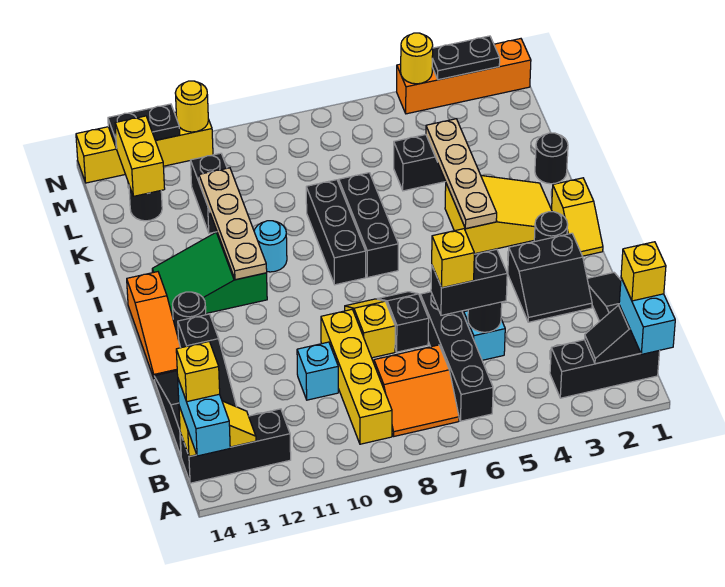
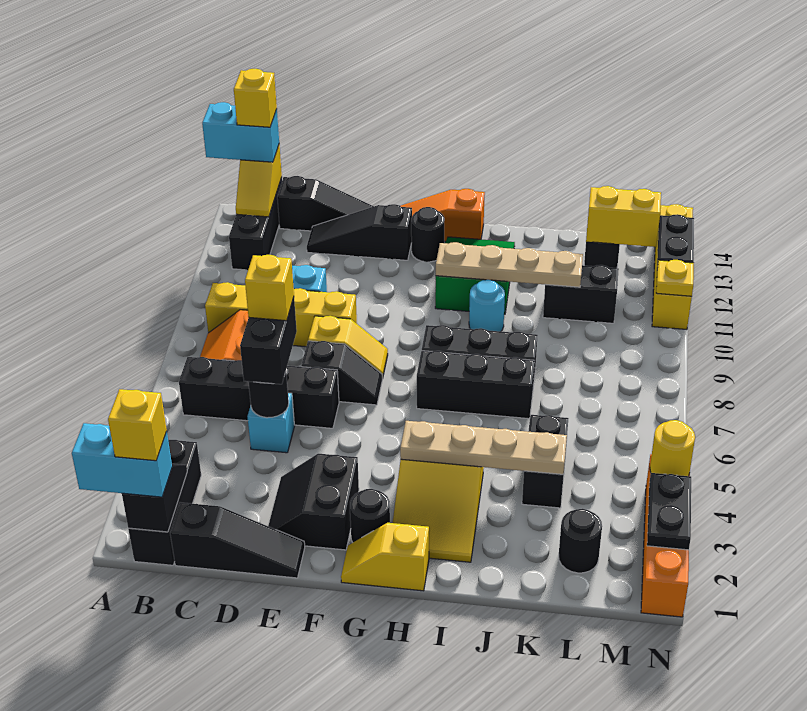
black round brick J1 level 1 -> black round brick L2 level 1
yellow round brick N11 level 2 -> yellow plate N11 level 2

